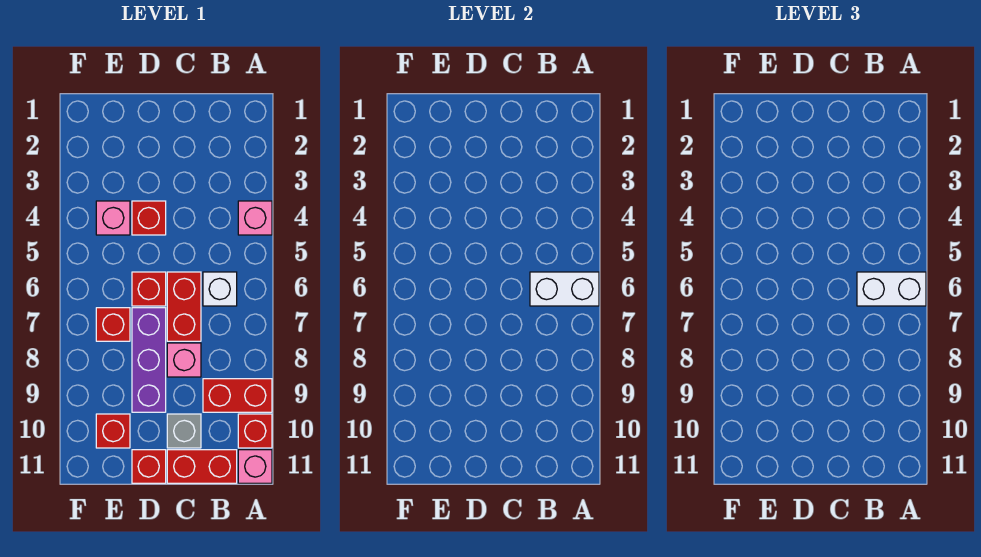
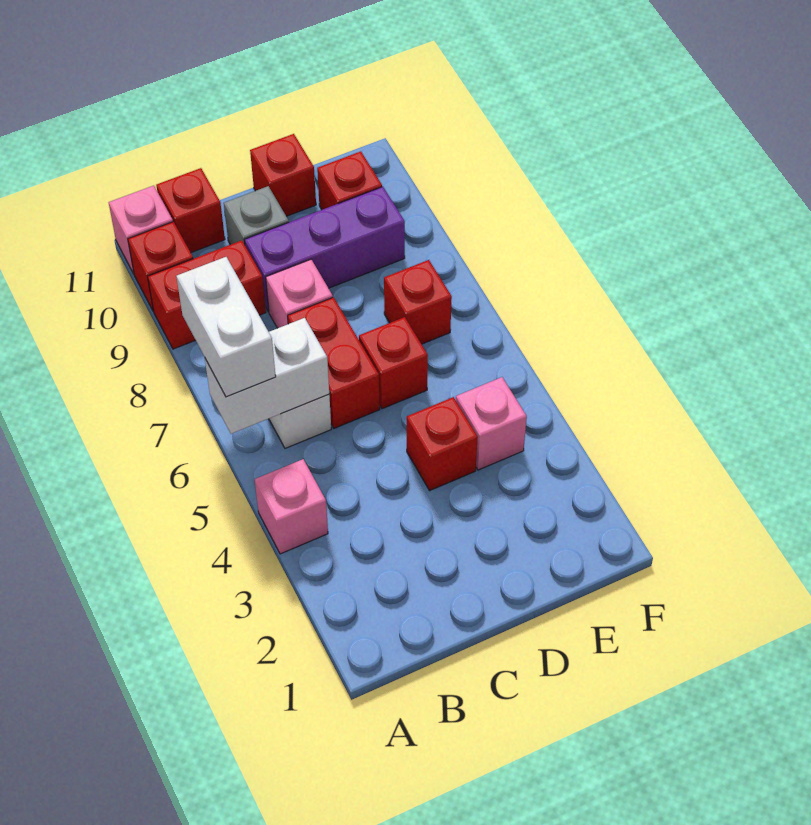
white brick A6:B6 level 3 -> white brick A6:A7 level 3
red brick B11:C11 level 1 -> red brick B11 level 1
purple brick D7:D9 level 1 -> purple brick C9:E9 level 1

